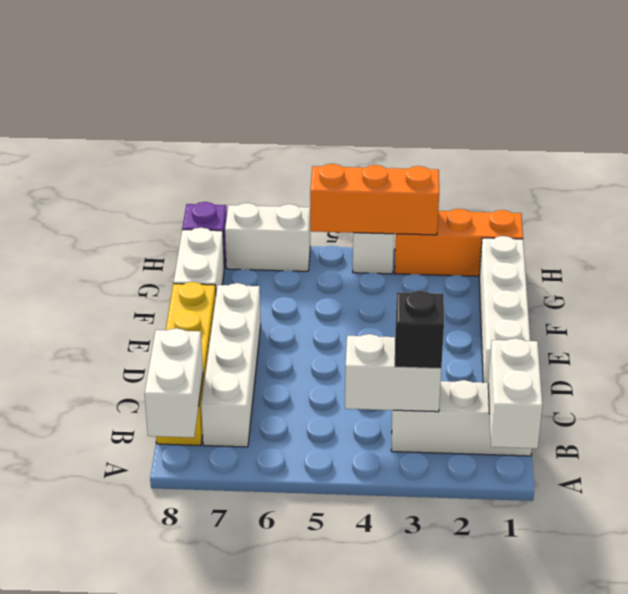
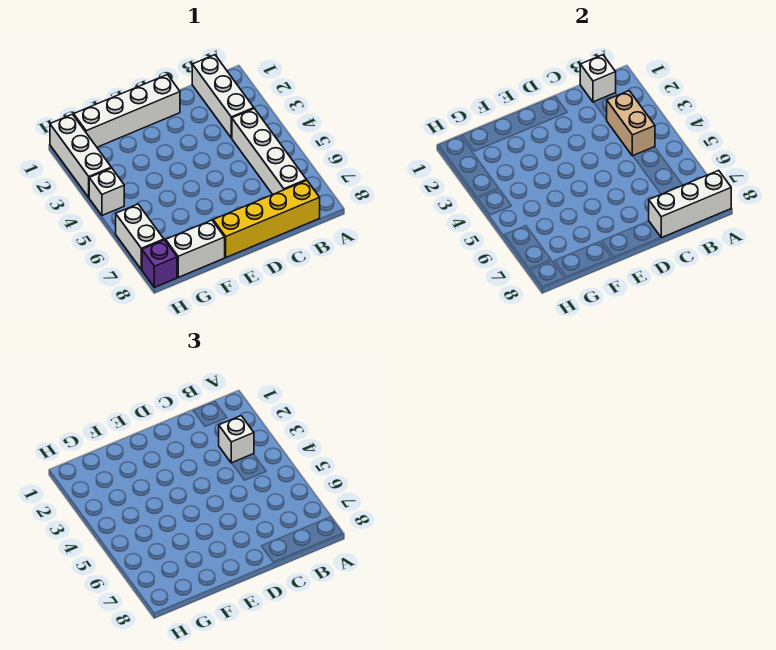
white brick A1:B1 level 2 -> white brick B1 level 2
white brick A8:B8 level 2 -> white brick A8:C8 level 2
white brick B3:B4 level 2 -> tan brick B3:B4 level 2
black brick B3 level 3 -> white brick B3 level 3
white brick B7:E7 level 1 -> white brick B4:B7 level 1
orange brick H1:H3 level 1 -> white brick H1:H3 level 1
orange brick H3:H5 level 2 -> none

